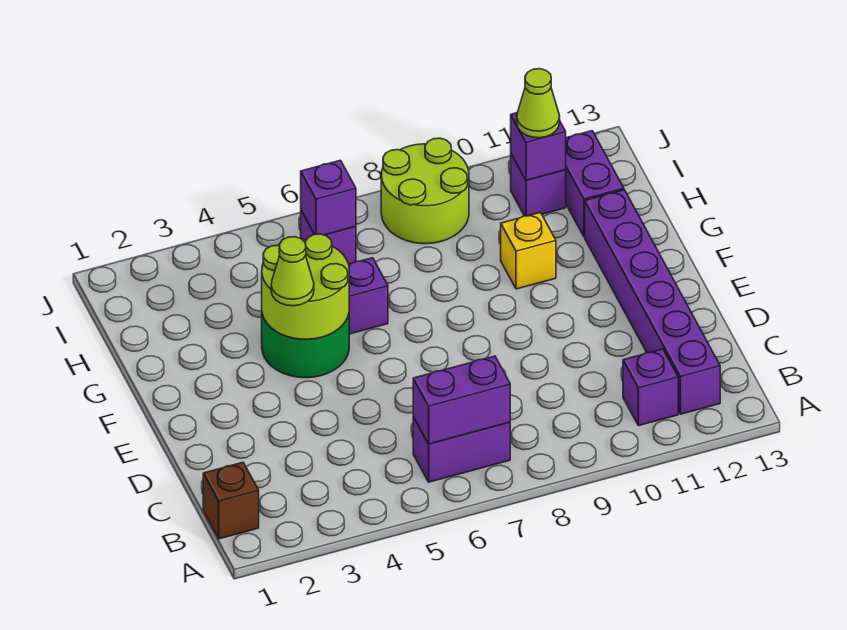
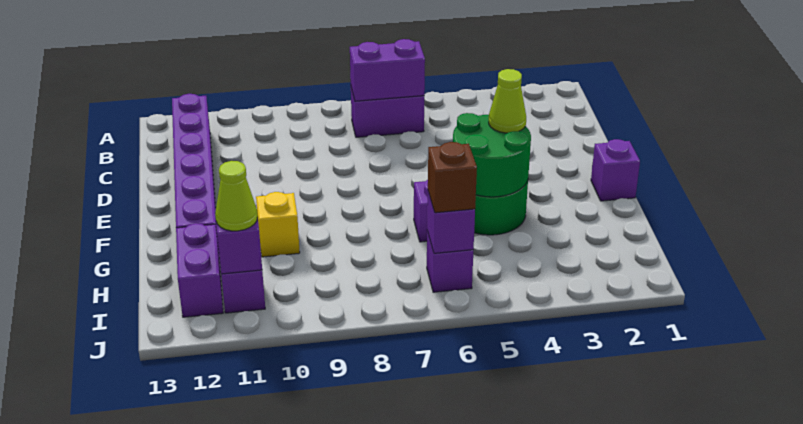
brown brick B1 level 1 -> brown brick I6 level 3
purple brick B11 level 1 -> purple brick F1 level 1
lime round brick F4:G5 level 2 -> green round brick F4:G5 level 2
lime round brick I8:J9 level 1 -> none

